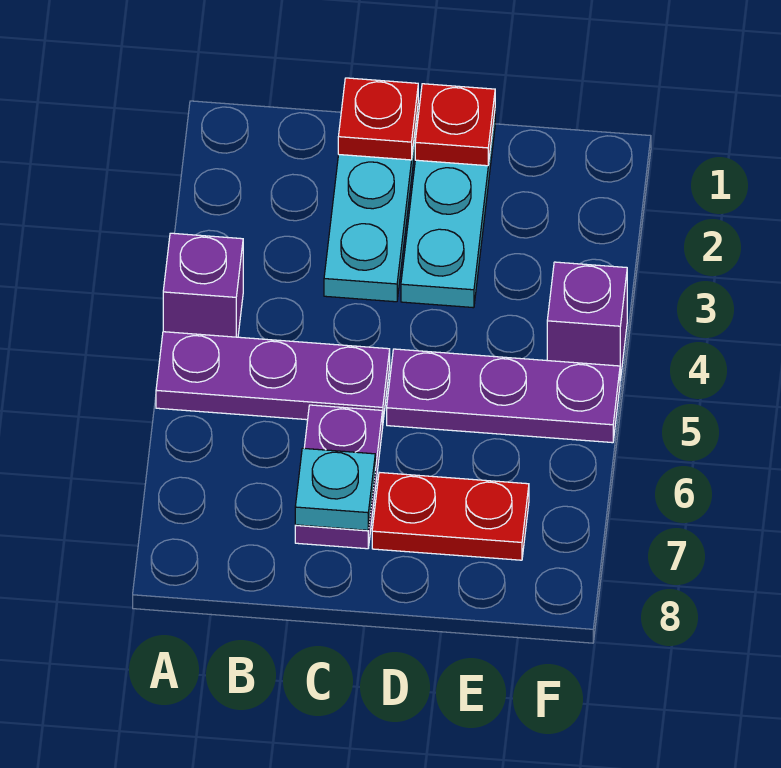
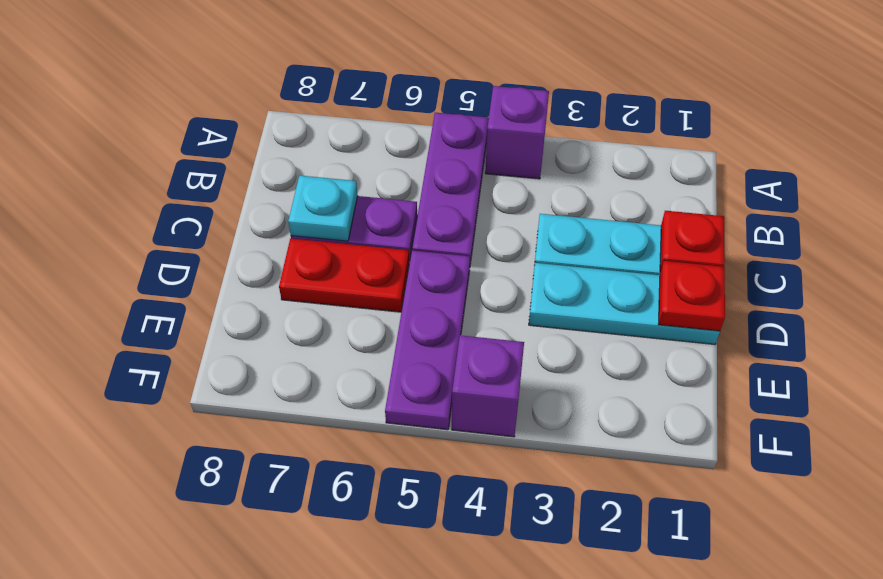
red plate D7:E7 level 1 -> red plate D6:D7 level 1

